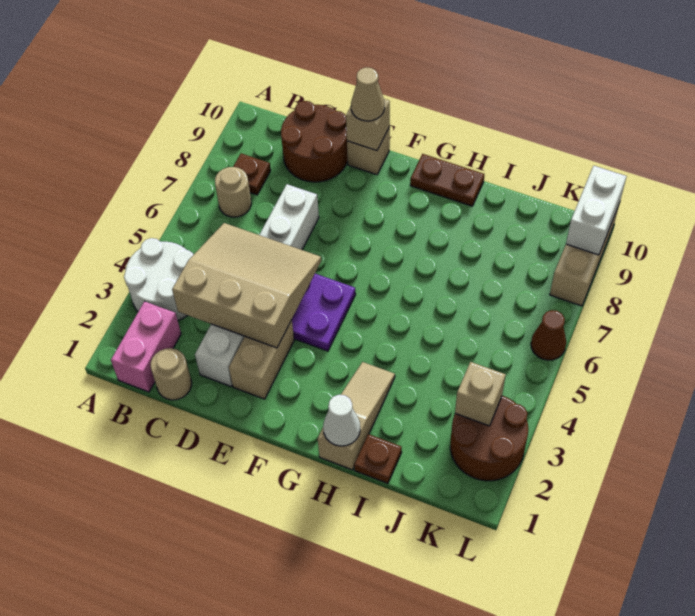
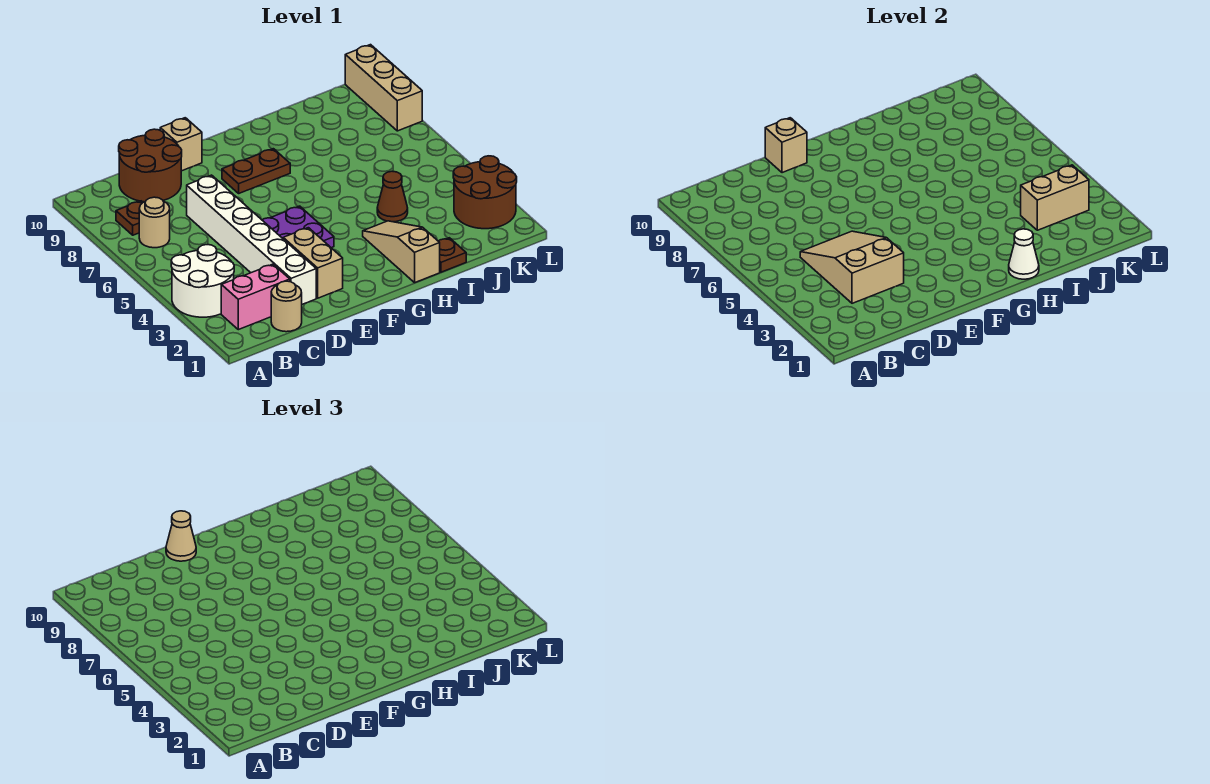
pink brick B1:B2 level 1 -> pink brick B2:C2 level 1
tan slope C3:E5 level 2 top 3 -> tan slope C3:D5 level 2 top 3
brown plate G10:H10 level 1 -> brown plate F8:G8 level 1
tan brick K3 level 2 -> tan brick J3:K3 level 2
brown cone L6 level 1 -> brown cone I4 level 1
white brick L9:L10 level 2 -> none

